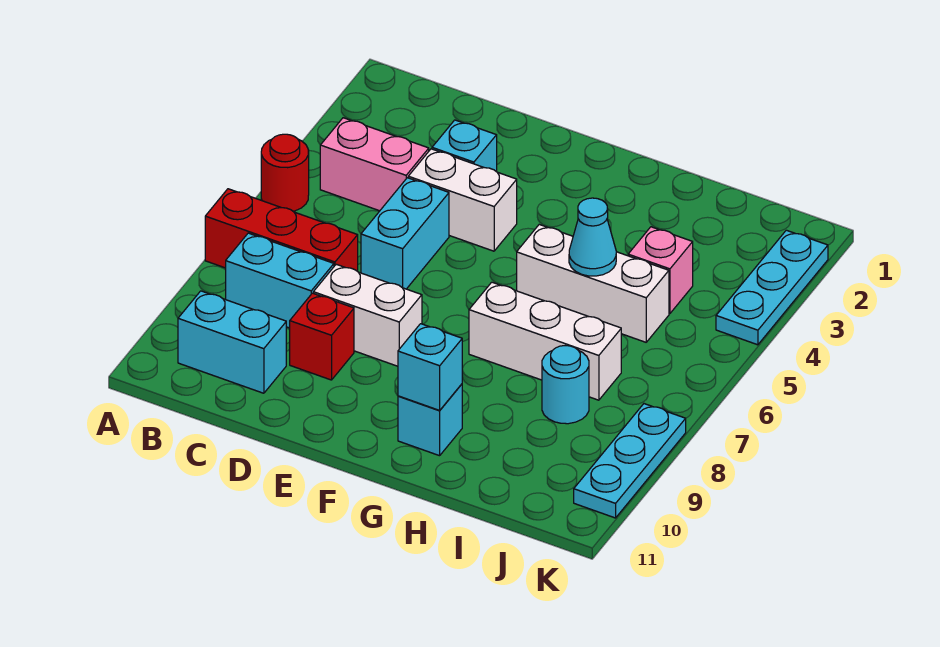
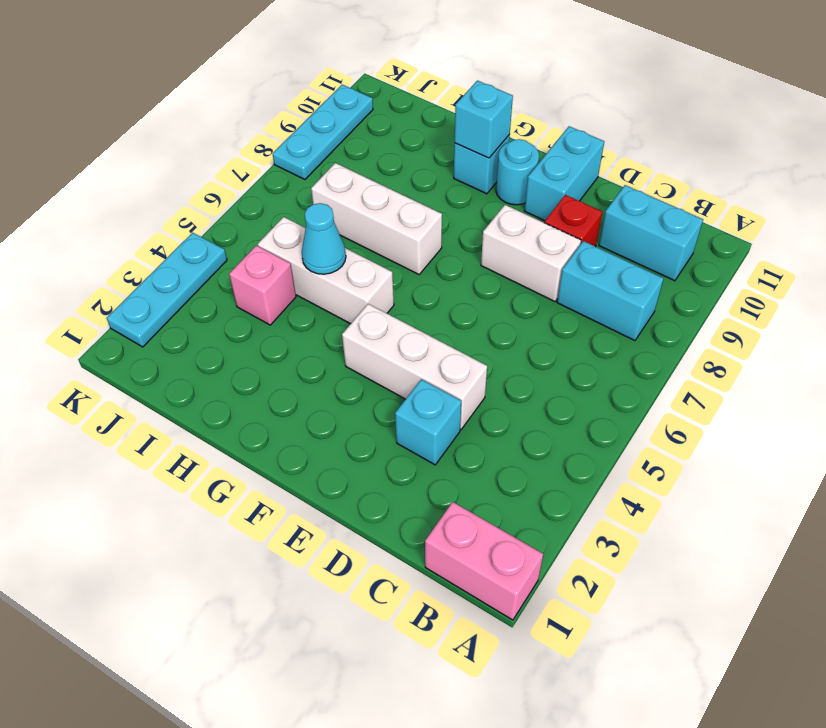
red round brick A5 level 1 -> none
red brick A7:C7 level 1 -> none
pink brick B4:C4 level 1 -> pink brick A1:B1 level 1
white brick D4:E4 level 1 -> white brick D4:F4 level 1
cyan brick D5:D6 level 1 -> cyan brick E10:E11 level 1
cyan round brick I8 level 1 -> cyan round brick F10 level 1

